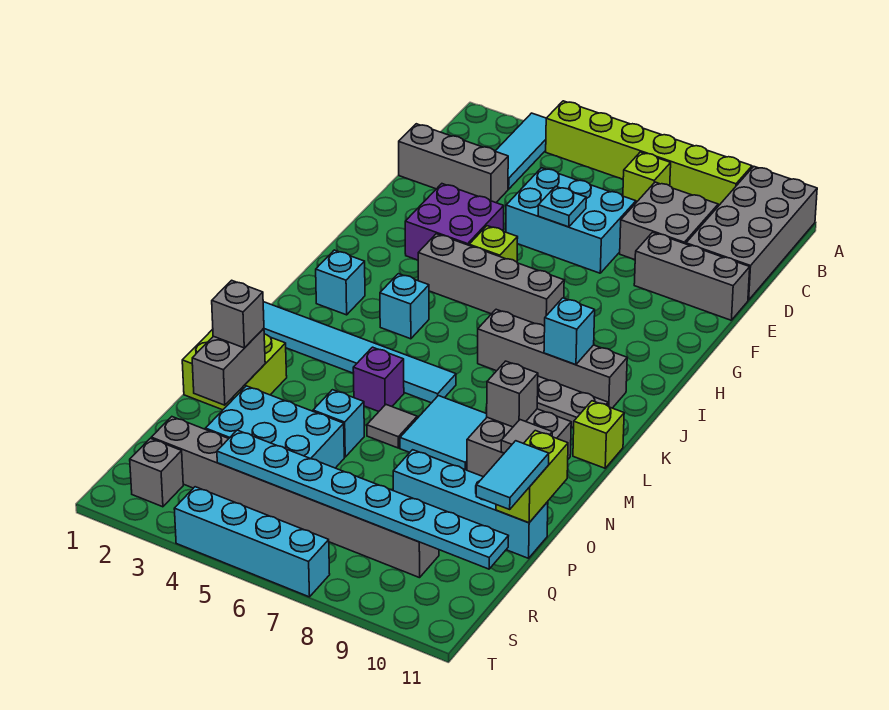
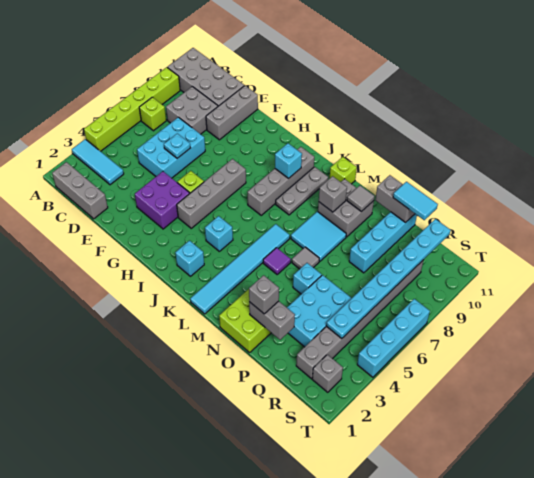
grey brick D1:D3 level 1 -> grey brick B1:D1 level 1
purple brick M5 level 1 -> purple tile M5 level 1
lime brick O11:P11 level 2 -> grey brick O11:P11 level 2

